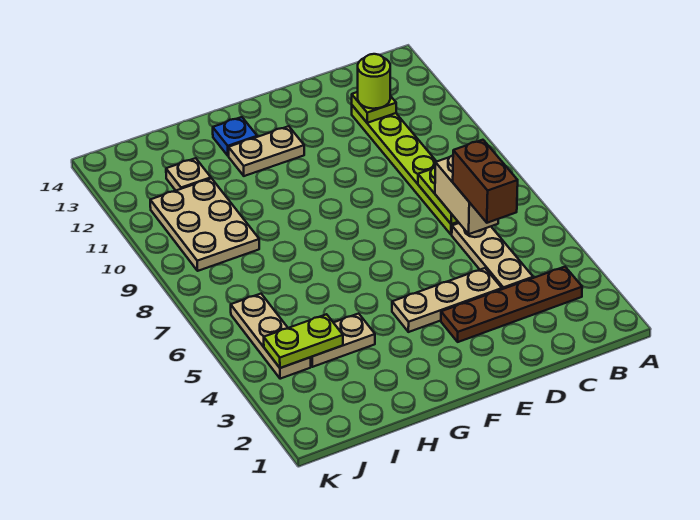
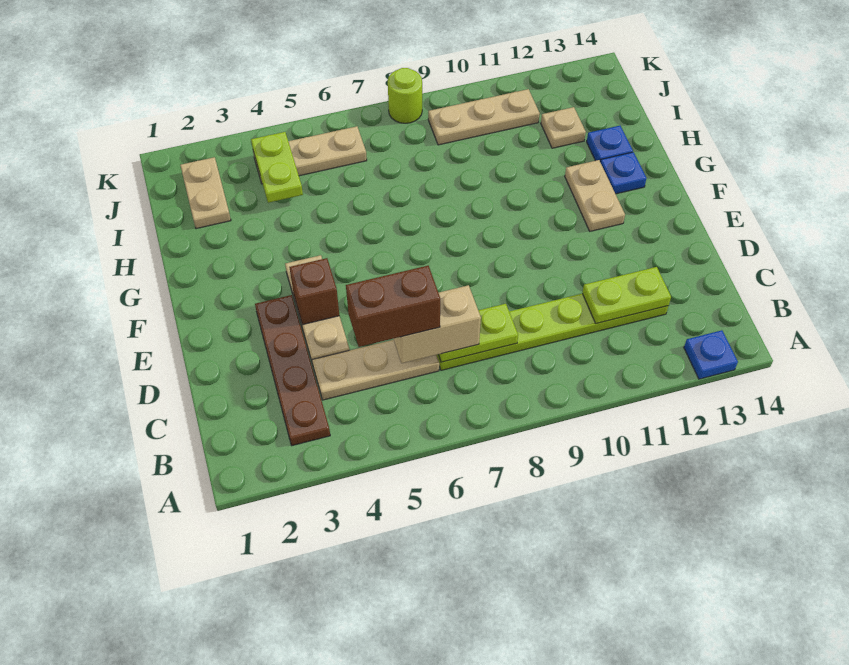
none -> blue plate A13 level 1
lime plate C12 level 2 -> lime plate C11:C12 level 2
lime round brick C12 level 3 -> lime round brick K8 level 1
none -> brown brick E4 level 2
tan plate H4:I4 level 1 -> tan plate I2:J2 level 1
none -> blue plate H13 level 1
tan plate I9:J11 level 1 -> tan plate J9:J11 level 1

